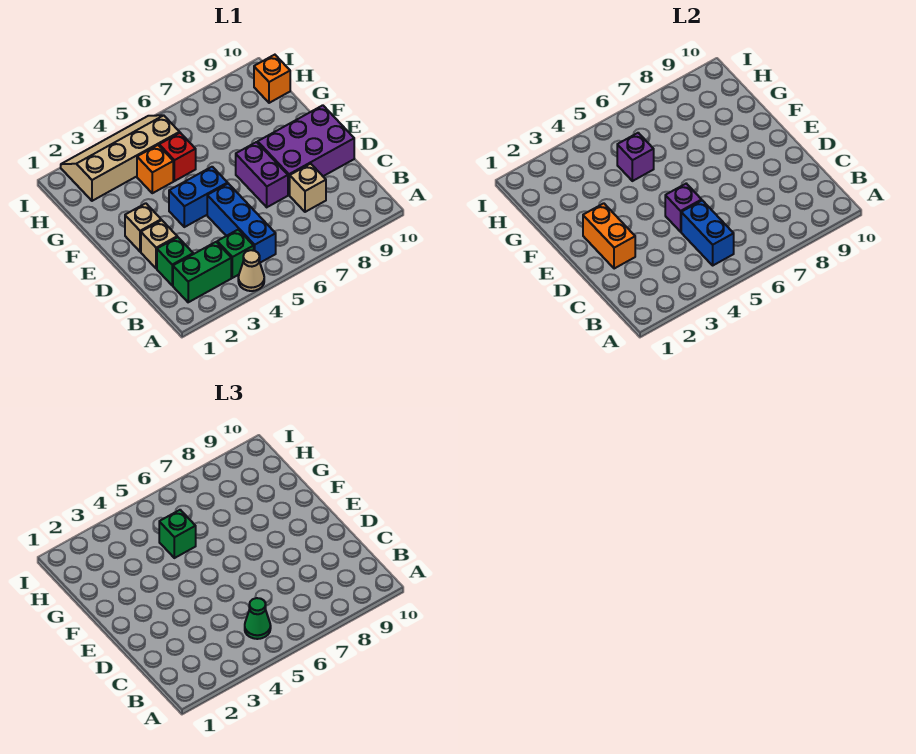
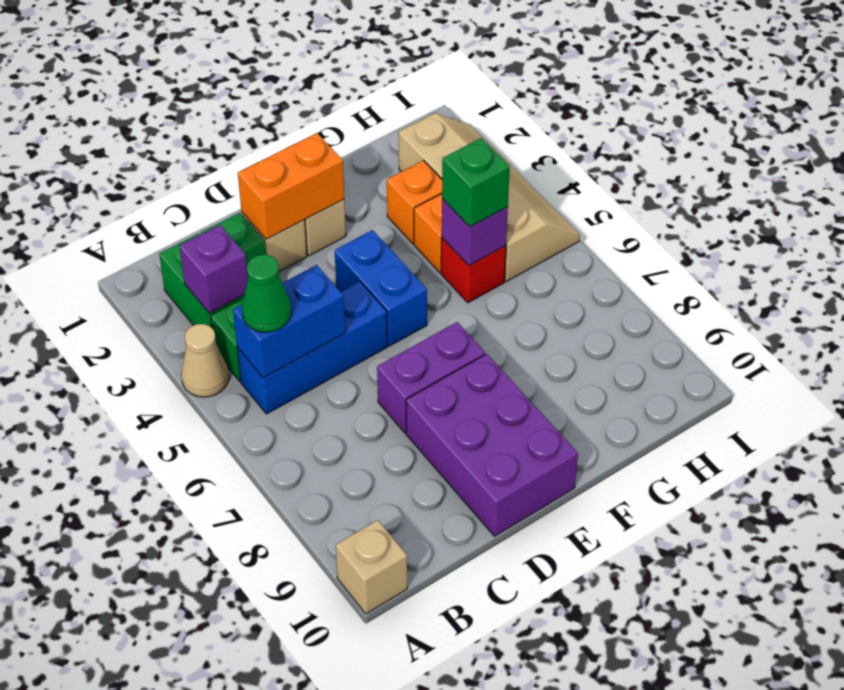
tan brick C8 level 1 -> tan brick A10 level 1
purple brick D5 level 2 -> purple brick B3 level 2
orange brick H10 level 1 -> orange brick G3 level 1

